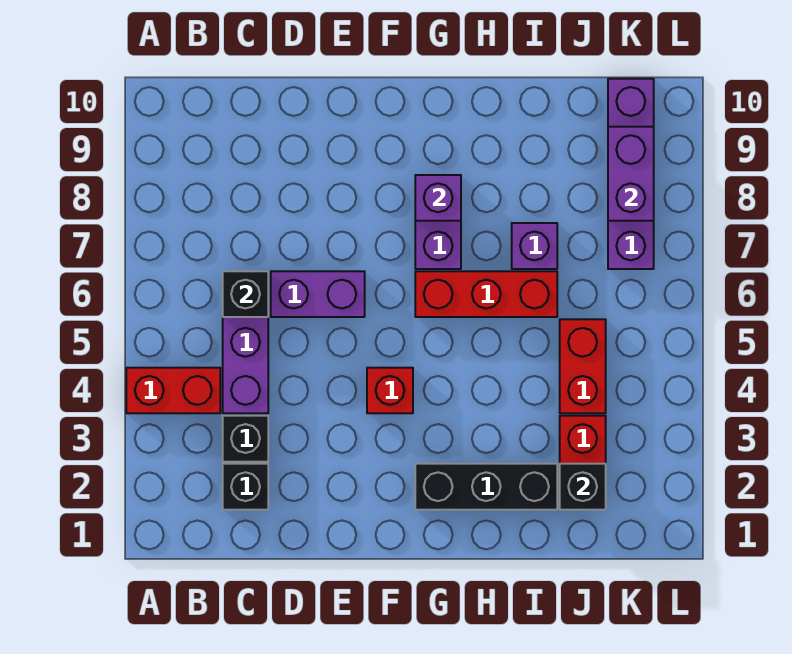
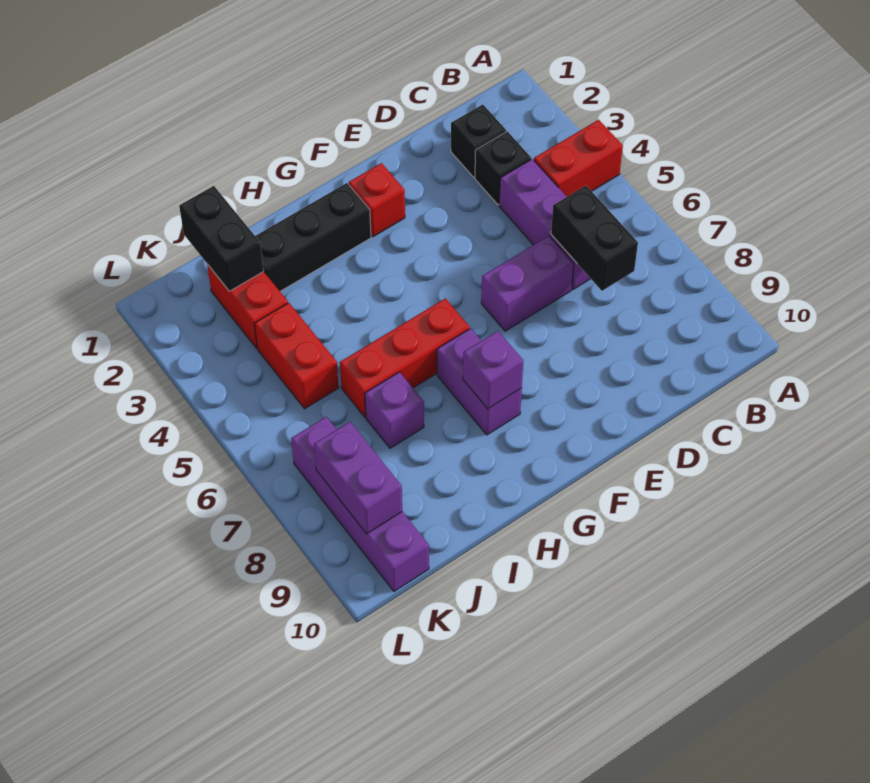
black brick C6 level 2 -> black brick C6:C7 level 2
red brick F4 level 1 -> red brick F2 level 1
black brick J2 level 2 -> black brick J1:J2 level 2

